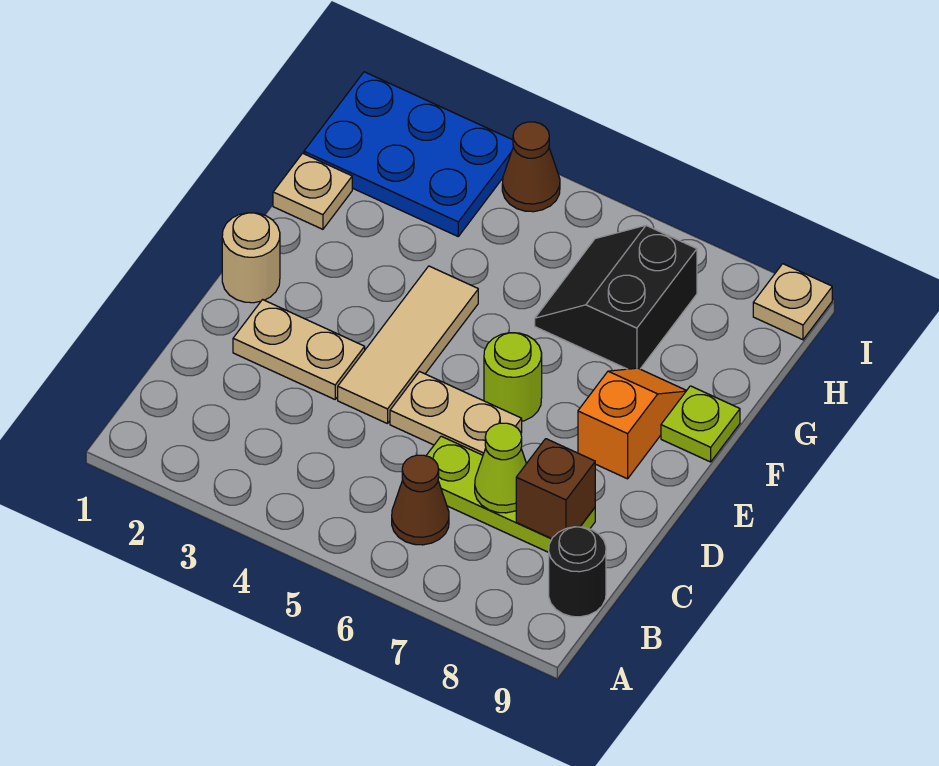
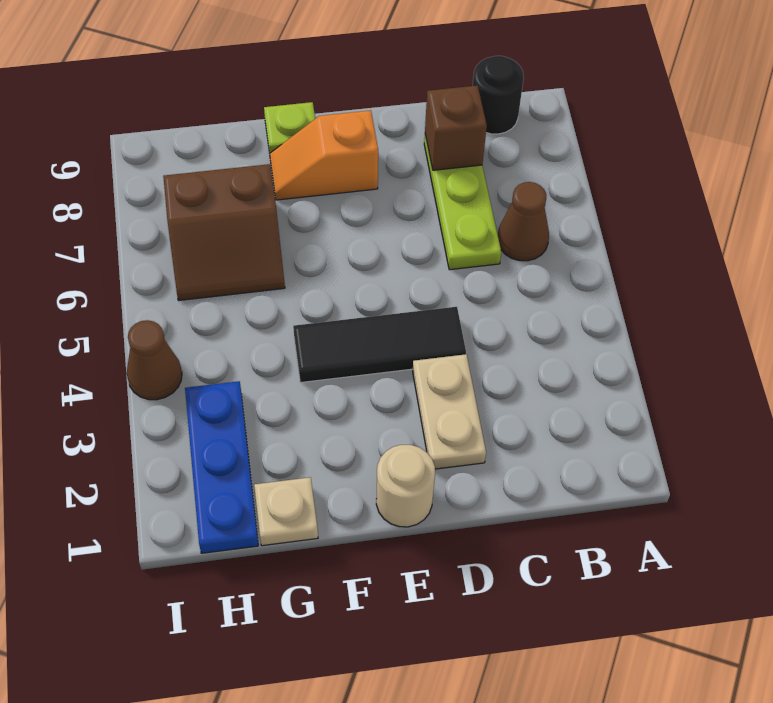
lime cone C7 level 2 -> none
tan tile D4:F4 level 1 -> black tile D4:F4 level 1
tan plate D5:D6 level 1 -> none
lime round brick E6 level 1 -> none
black slope G6:H7 level 1 top 7 -> brown slope G6:H7 level 1 top 7
blue plate H1:I3 level 1 -> blue plate H1:H3 level 1
tan plate I9 level 1 -> none

